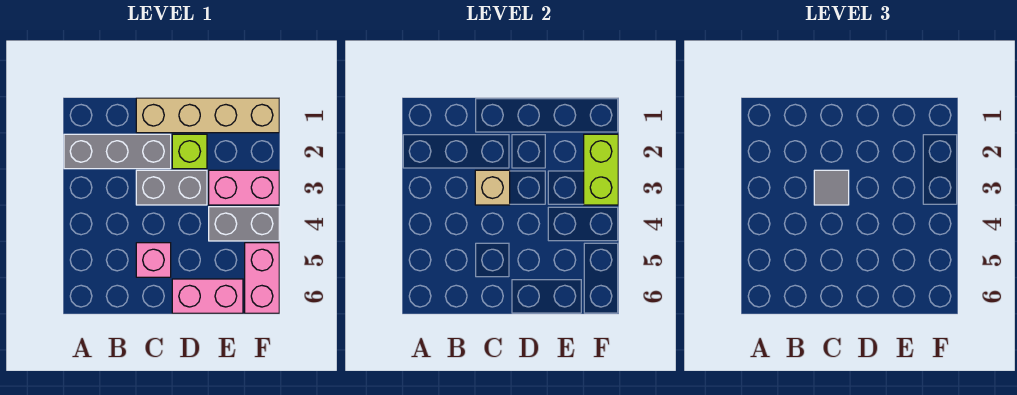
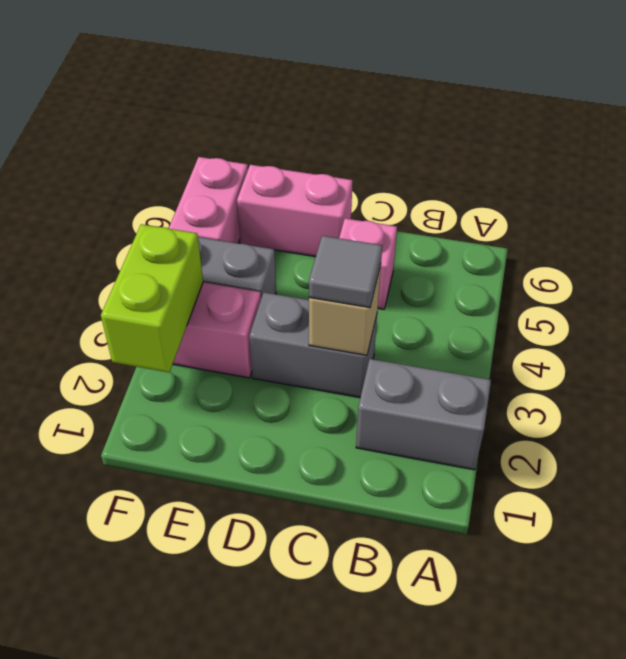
grey brick A2:C2 level 1 -> grey brick A2:B2 level 1
tan brick C1:F1 level 1 -> none
lime brick D2 level 1 -> none

